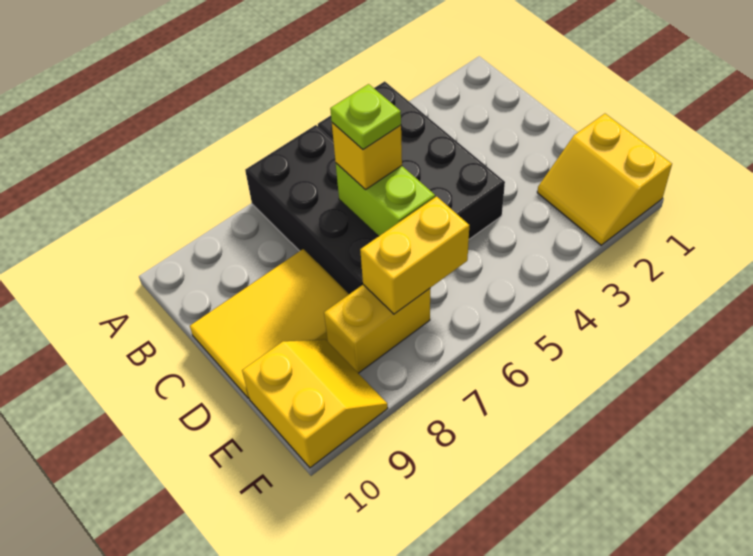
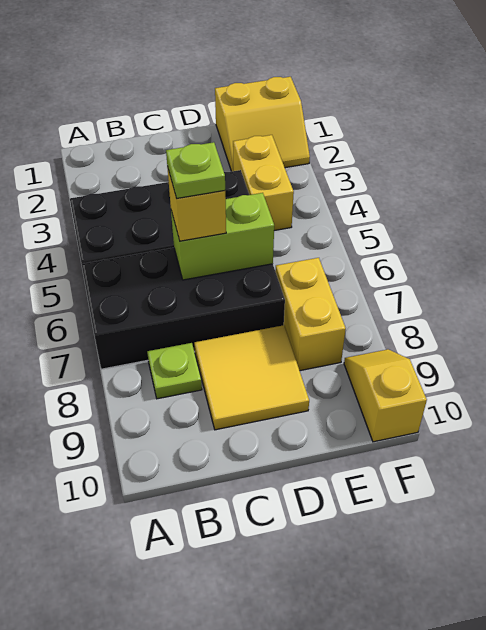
none -> lime plate B8 level 1
yellow tile C8:D10 level 1 -> yellow tile C8:D9 level 1
yellow brick E6:E7 level 2 -> yellow brick E3:E4 level 1
yellow slope E9:F10 level 1 top 10 -> yellow slope F9:F10 level 1 top 10

